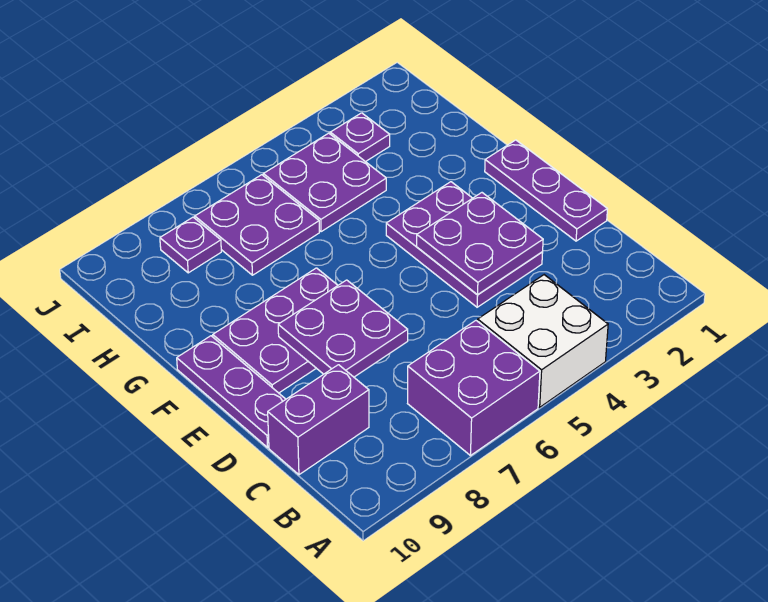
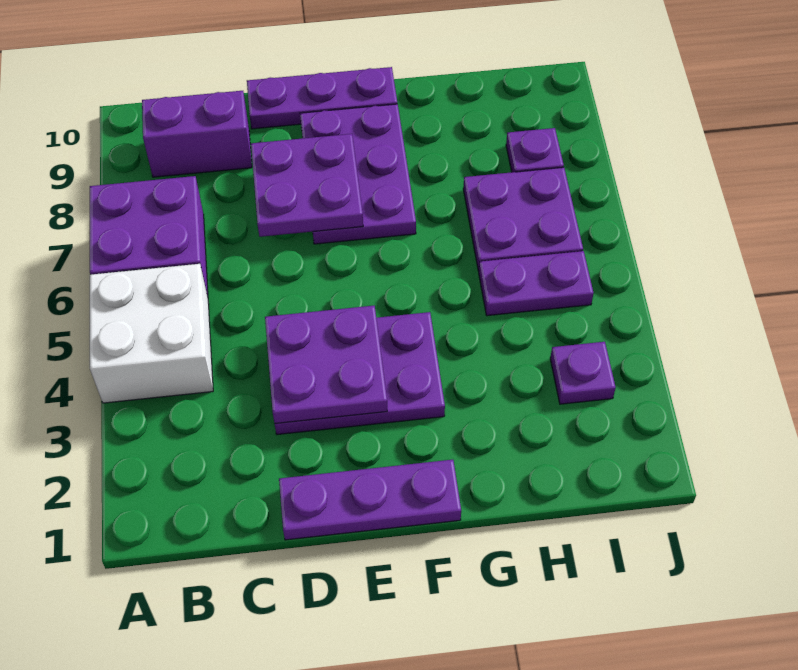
purple brick C9:C10 level 1 -> purple brick B9:C9 level 1
purple plate H4:I5 level 1 -> purple plate H5:I5 level 1

